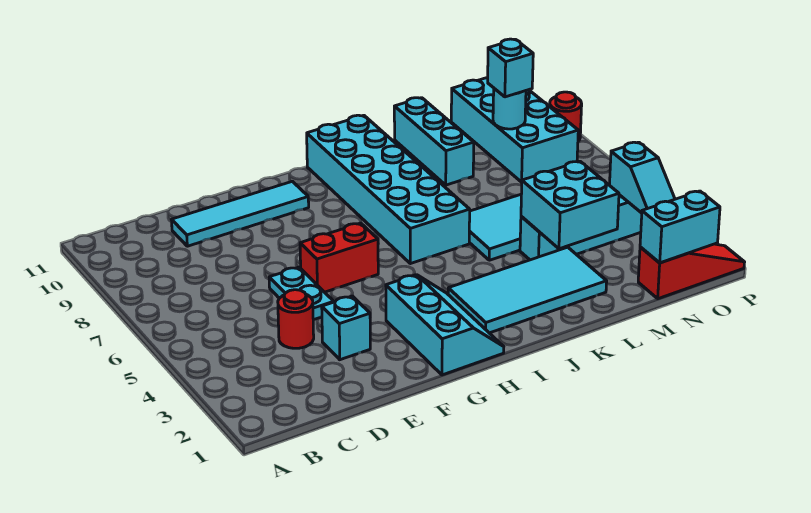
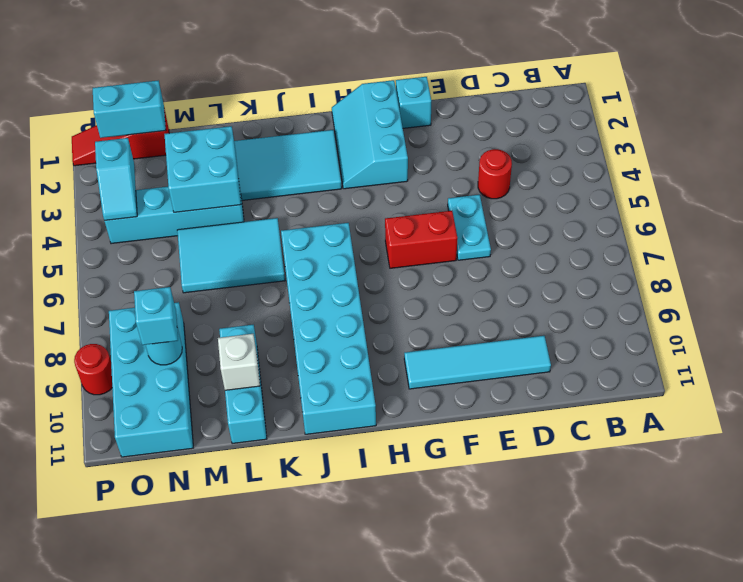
cyan brick E3 level 1 -> cyan brick F1 level 1
none -> white brick L10 level 2
cyan slope O3:O4 level 2 top 4 -> cyan slope O3:O4 level 2 top 3

